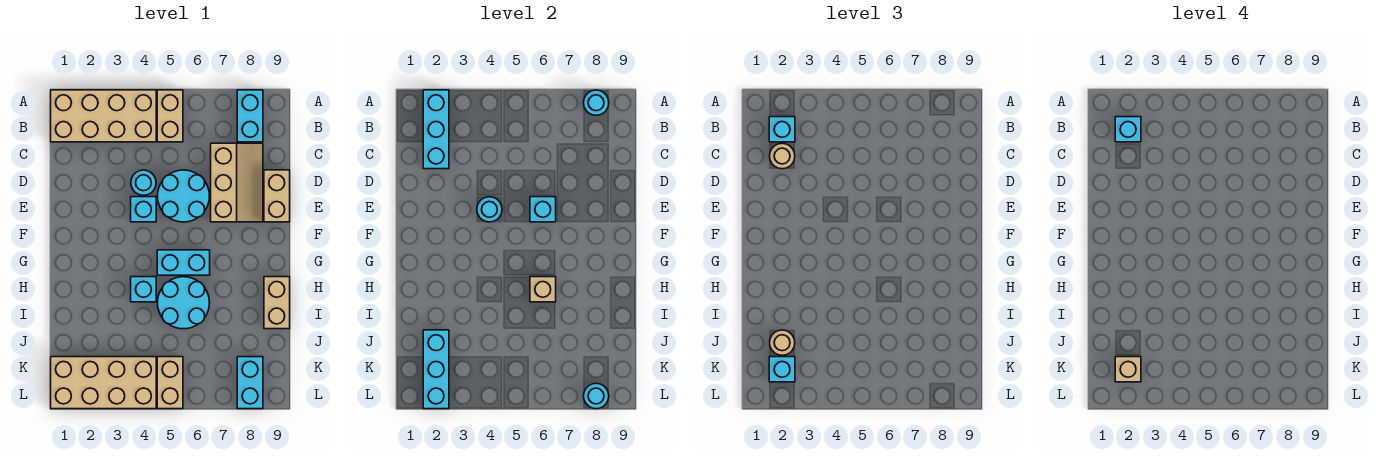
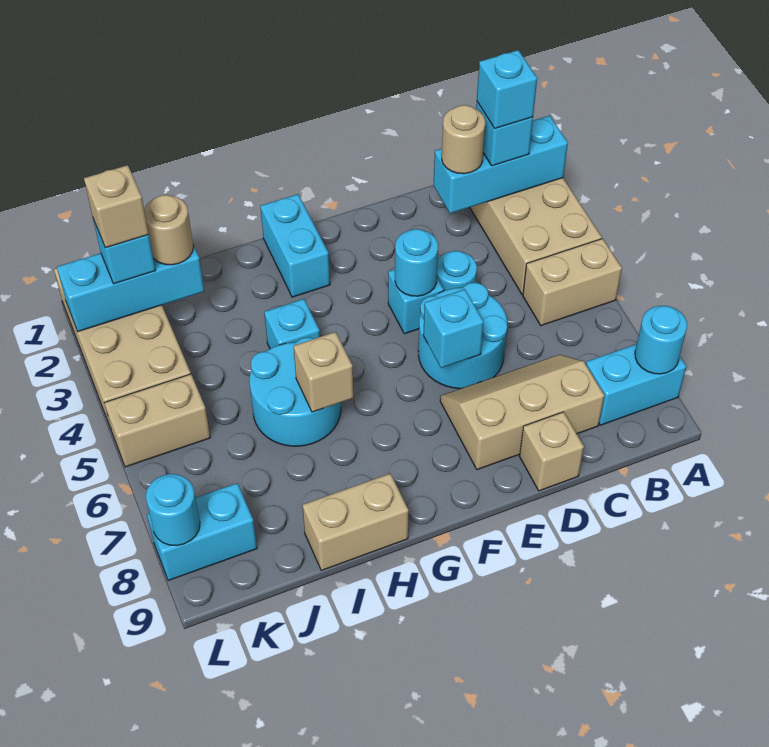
tan slope C7:E8 level 1 top 7 -> tan slope C7:E8 level 1 top 8
tan brick D9:E9 level 1 -> tan brick D9 level 1
cyan brick G5:G6 level 1 -> cyan brick G1:G2 level 1

